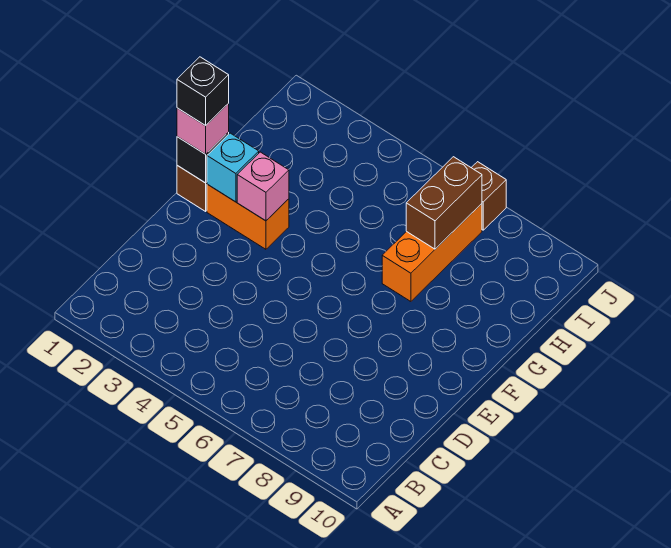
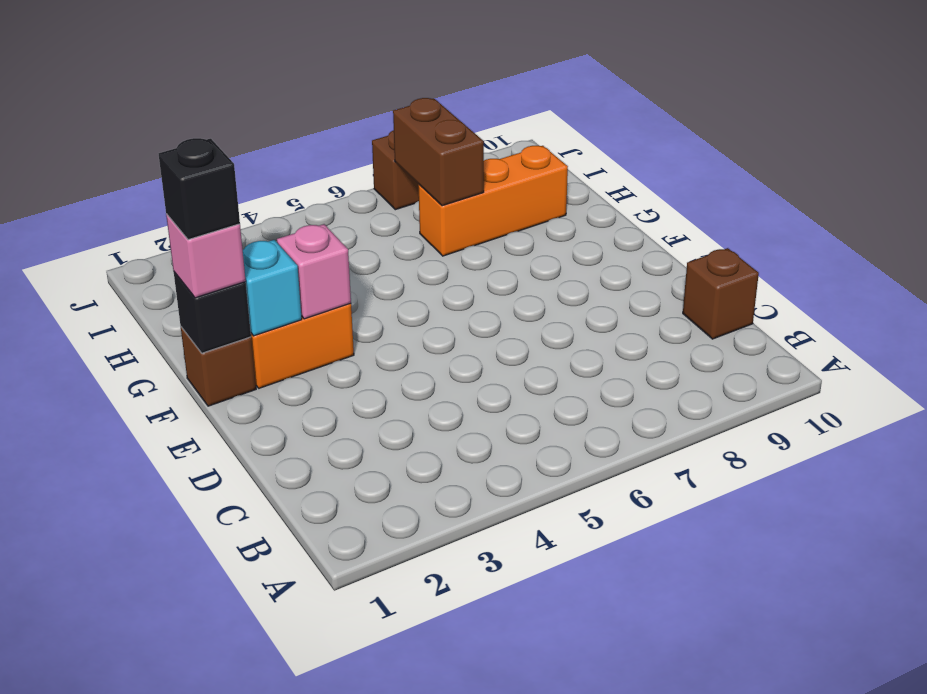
none -> brown brick C10 level 1
orange brick G7:I7 level 1 -> orange brick H7:H9 level 1

